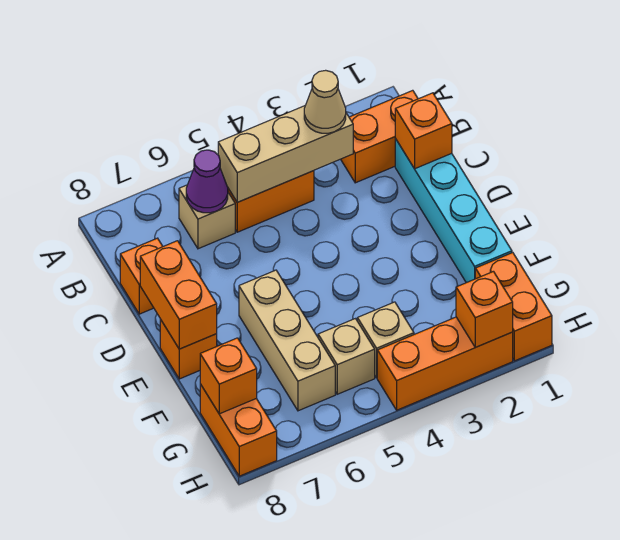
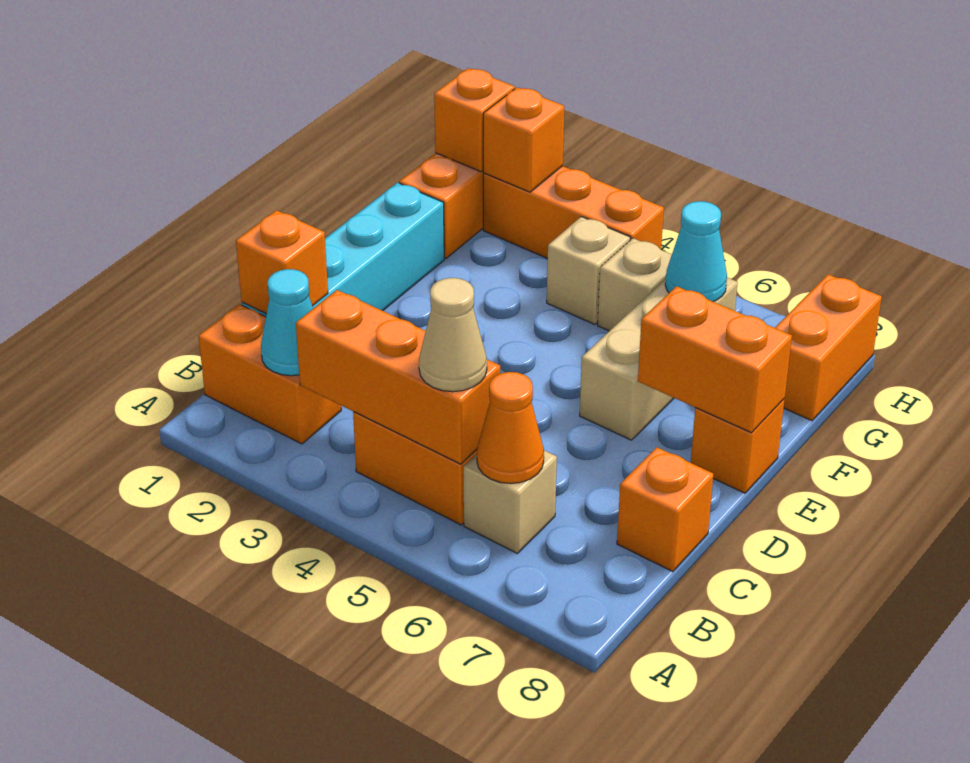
none -> cyan cone B2 level 2
tan brick B3:B5 level 2 -> orange brick B3:B5 level 2
tan cone B3 level 3 -> tan cone B5 level 3
purple cone B6 level 2 -> orange cone B6 level 2
orange brick D8:E8 level 2 -> orange brick E7:E8 level 2
none -> cyan cone G6 level 2
orange brick G8 level 2 -> orange brick H1 level 2

